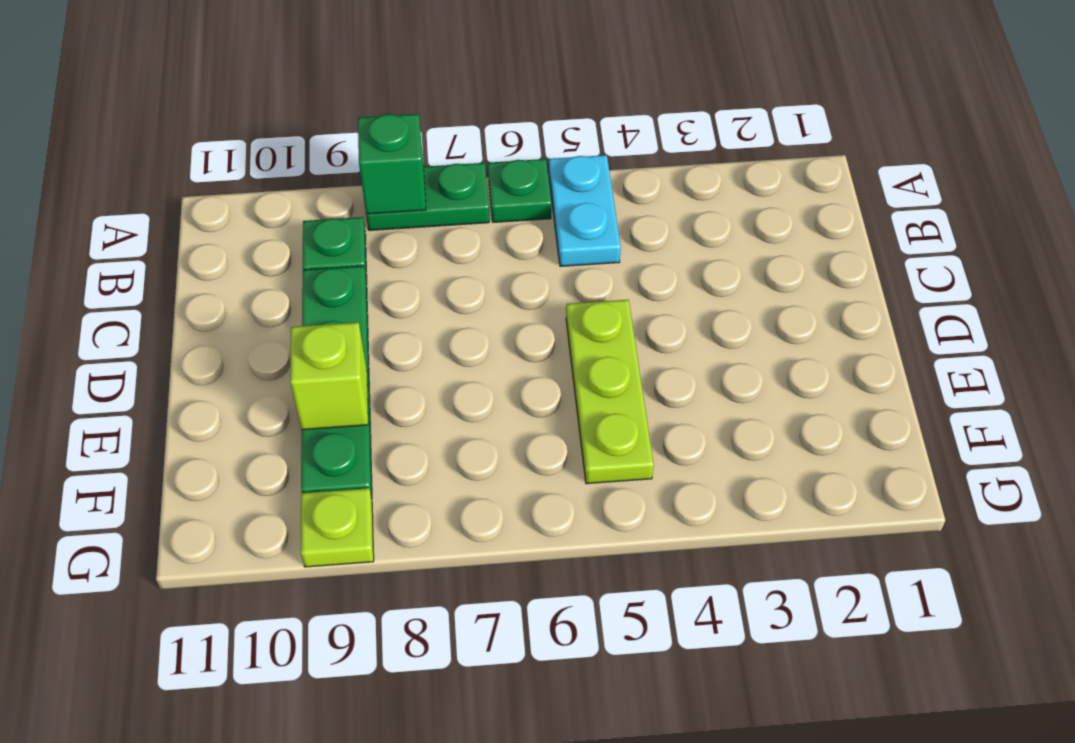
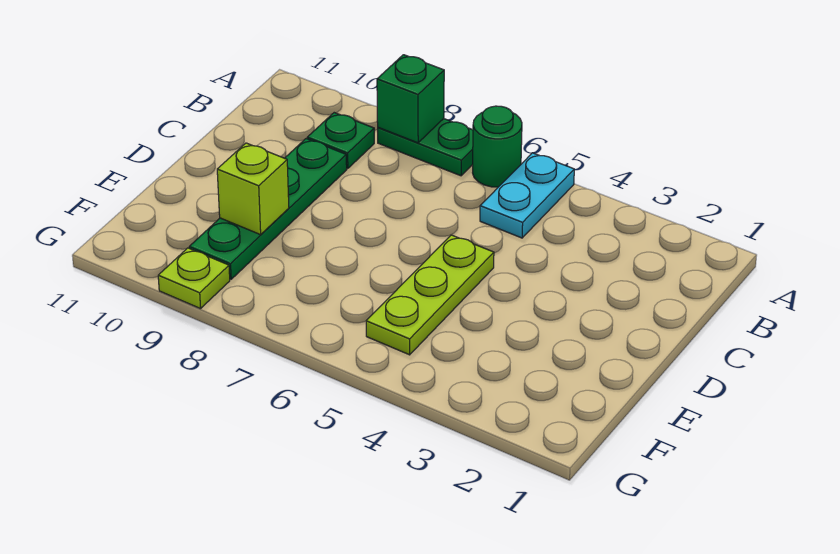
green plate A6 level 1 -> green round brick A6 level 1

